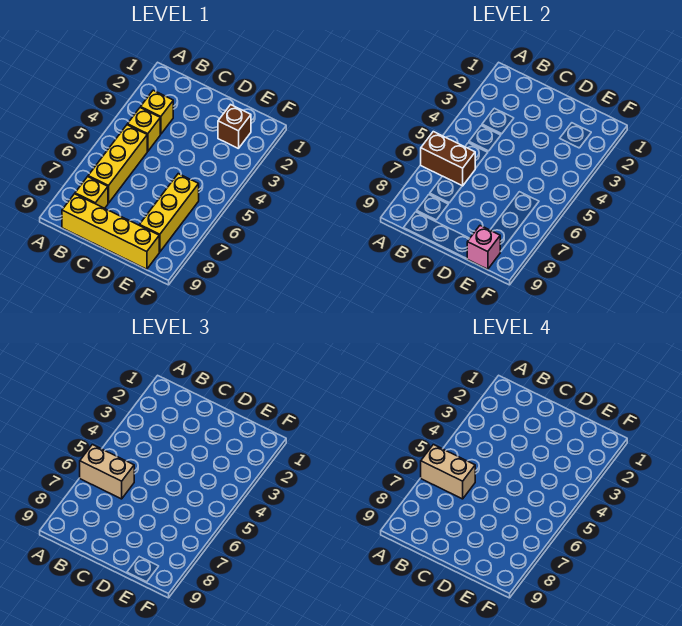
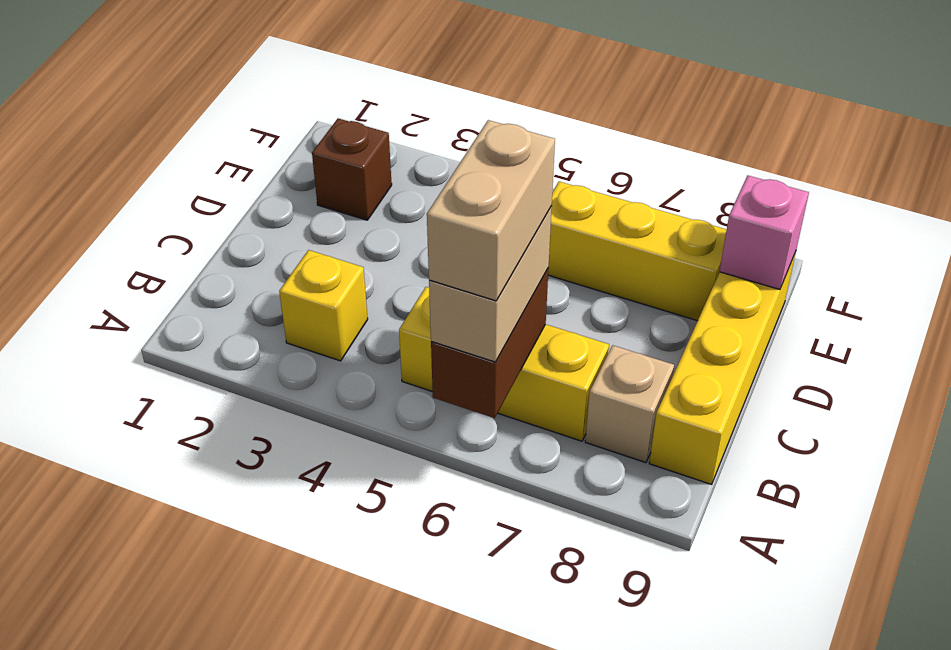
yellow brick B4 level 1 -> none
yellow brick B8 level 1 -> tan brick B8 level 1

